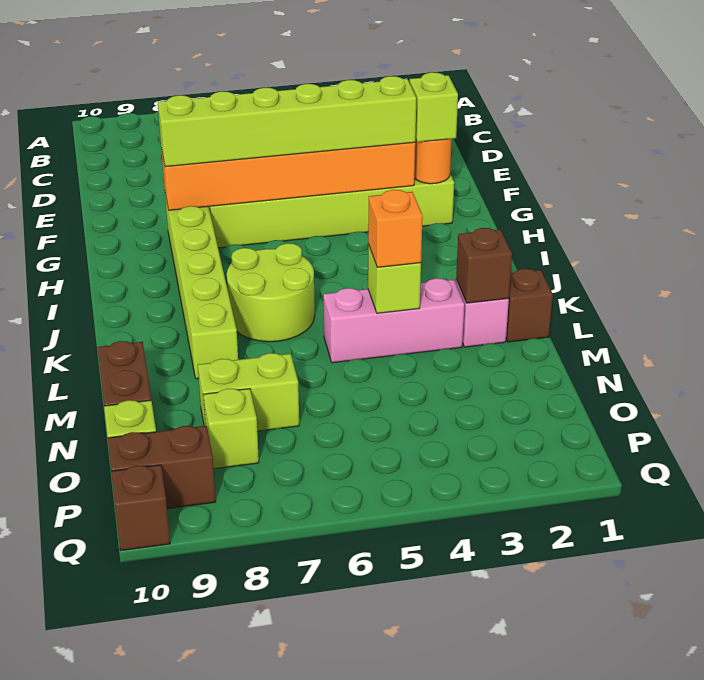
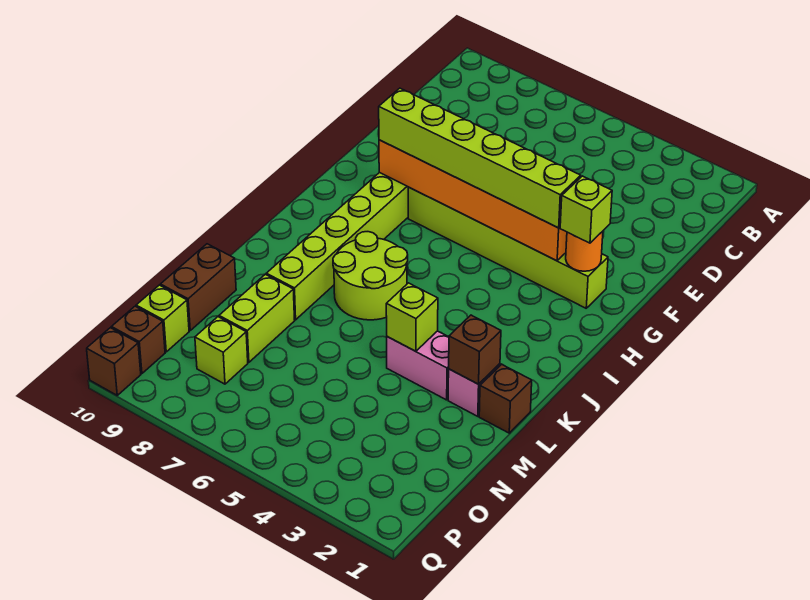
pink brick L3:L5 level 1 -> pink brick L3:L4 level 1
orange brick L4 level 3 -> none
lime brick N7:N8 level 1 -> lime brick M8:N8 level 1
brown brick P9:P10 level 1 -> brown brick P10 level 1

